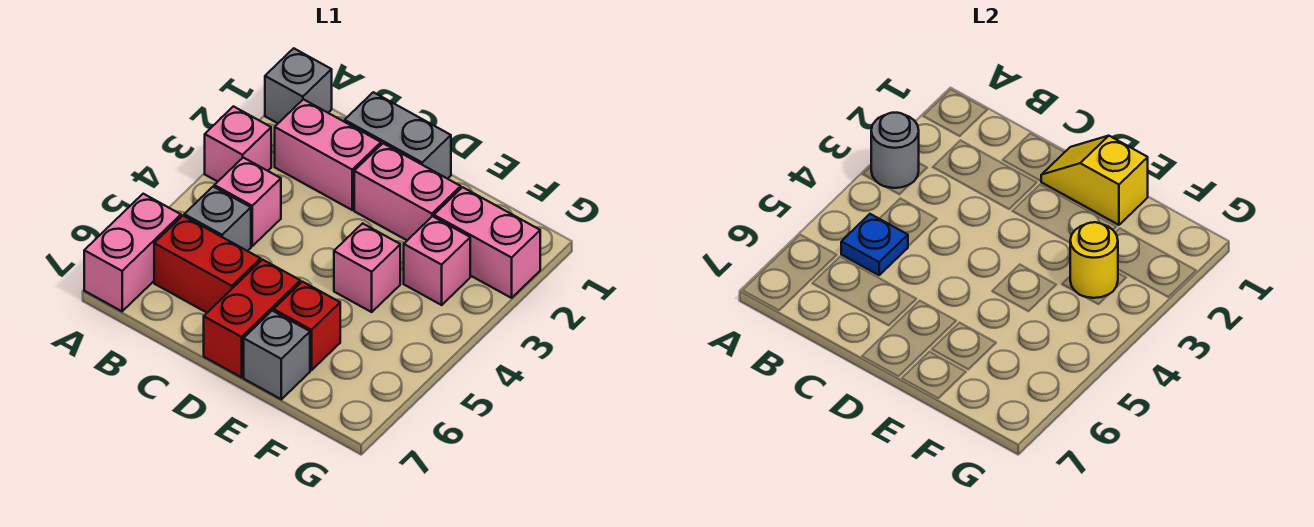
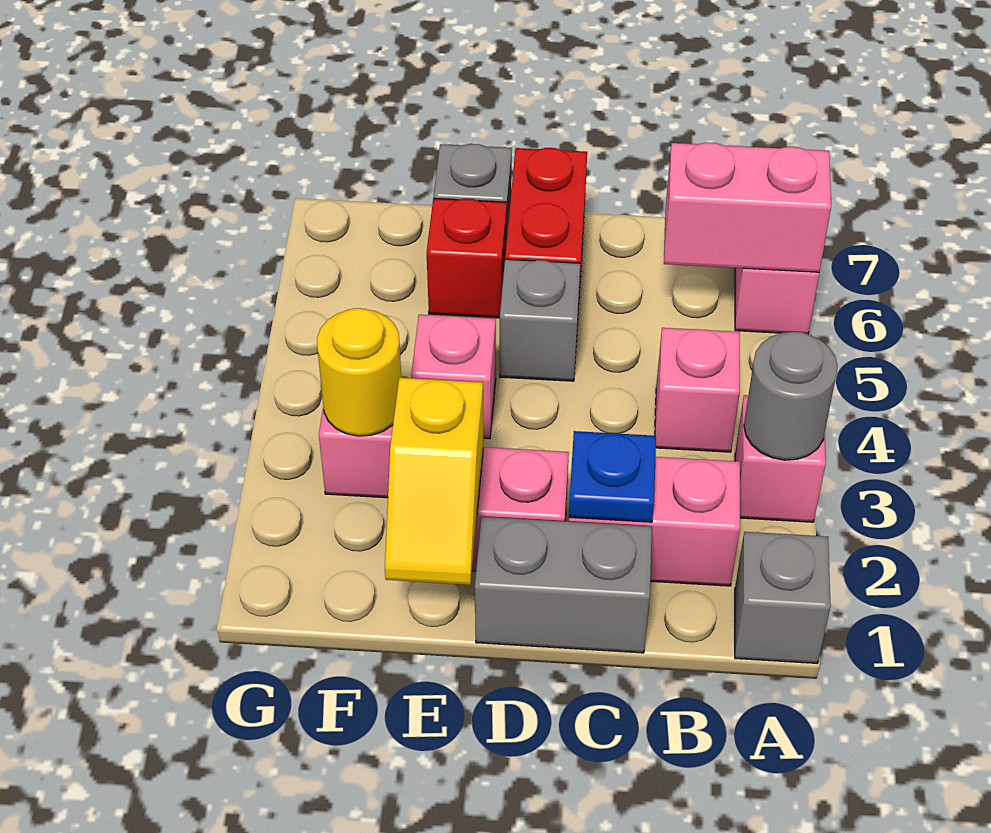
grey brick B5 level 1 -> grey brick D5 level 1
blue plate B5 level 2 -> blue plate C2 level 2
red brick B6:C6 level 1 -> none
yellow slope D1:E1 level 2 top E -> yellow slope E1:E2 level 2 top 2
pink brick F2:G2 level 1 -> pink brick A6:B6 level 2

